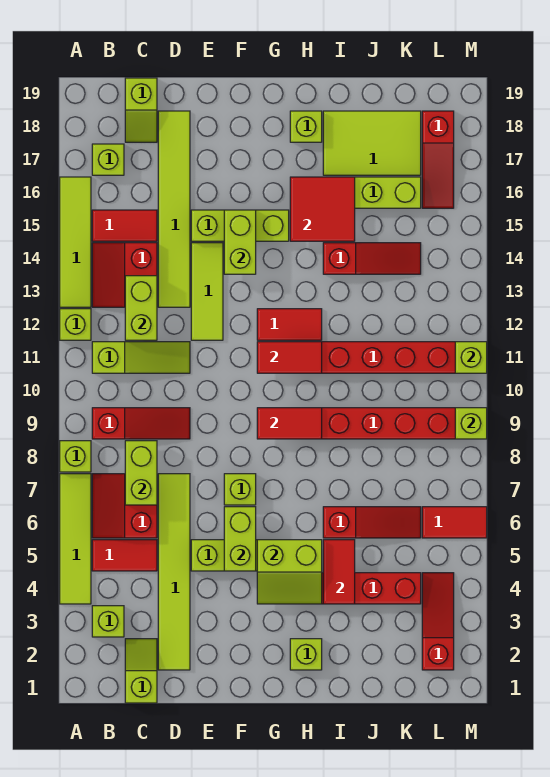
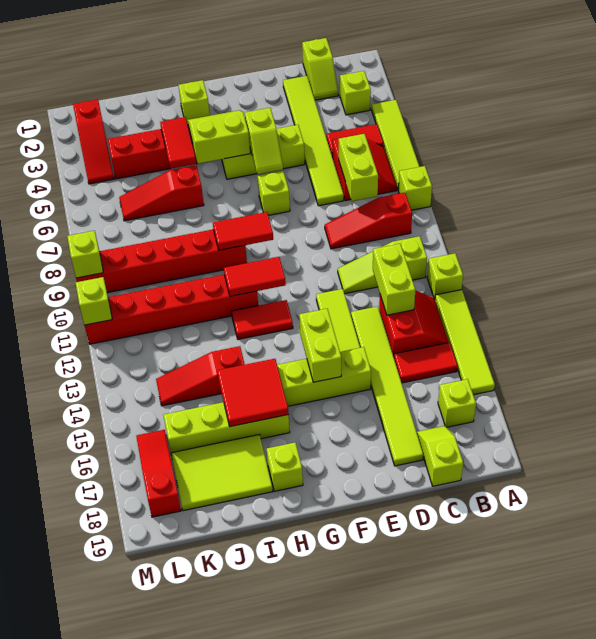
lime brick F5:F6 level 2 -> lime slope F5:F6 level 2 top 5
red tile L6:M6 level 1 -> none

